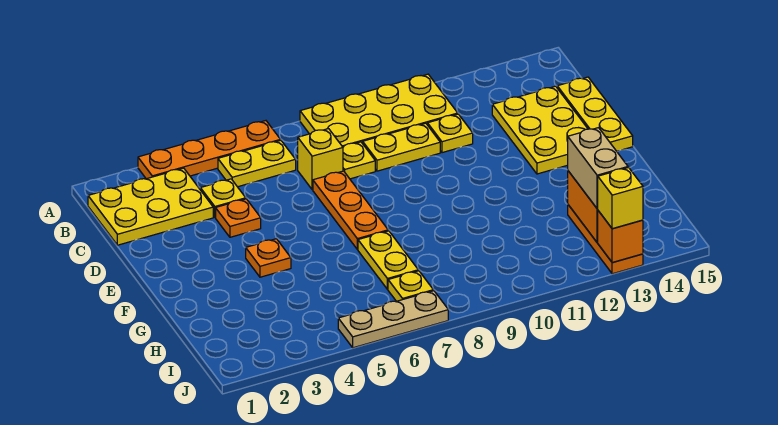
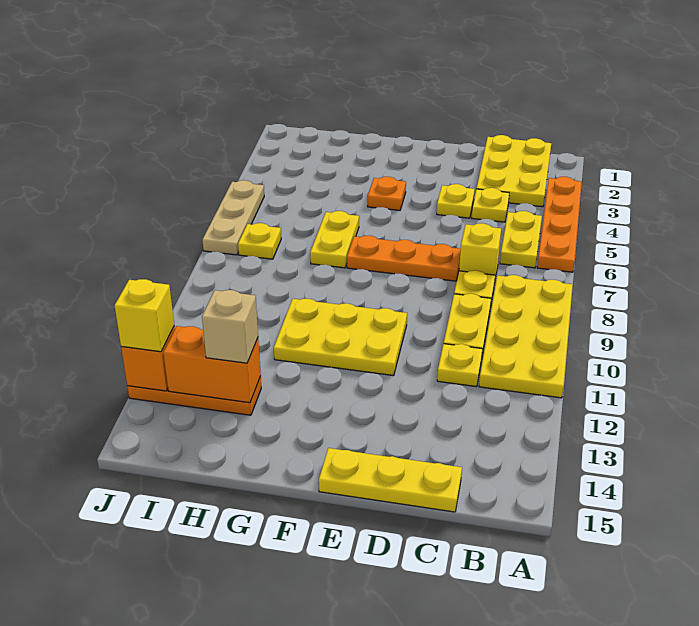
yellow plate C13:E14 level 1 -> yellow plate E10:G11 level 1
orange plate D4 level 1 -> yellow plate D4 level 1
yellow plate G7:H7 level 1 -> yellow plate G6:G7 level 1
tan brick H13:I13 level 3 -> tan brick H13 level 3

